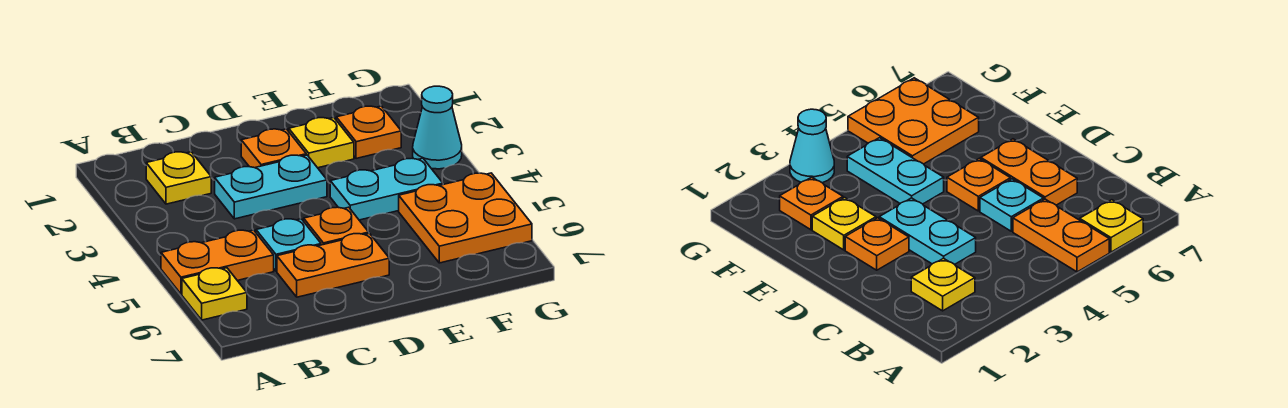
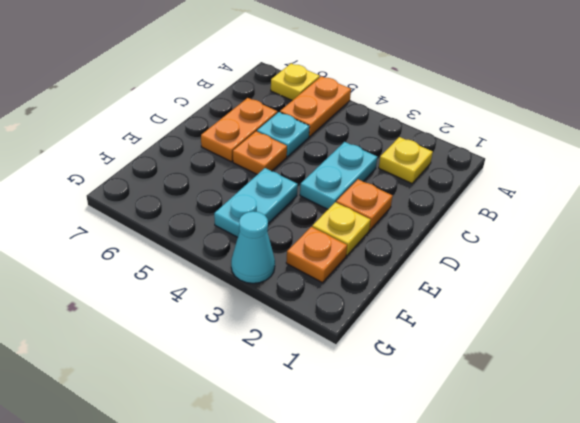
orange plate F5:G6 level 1 -> none

